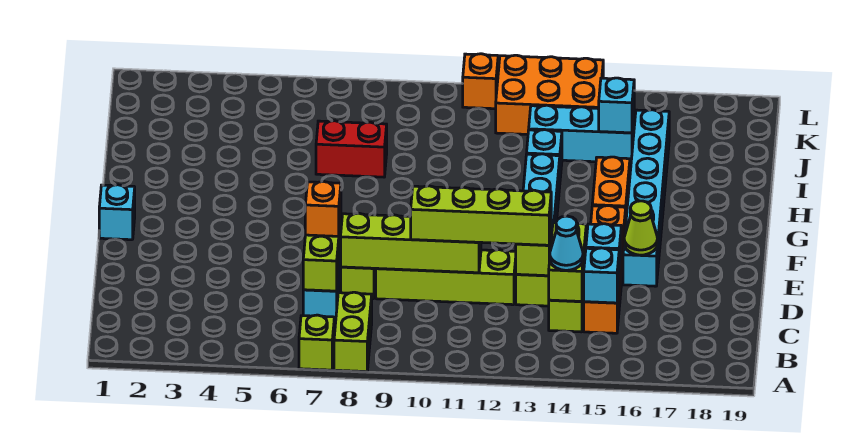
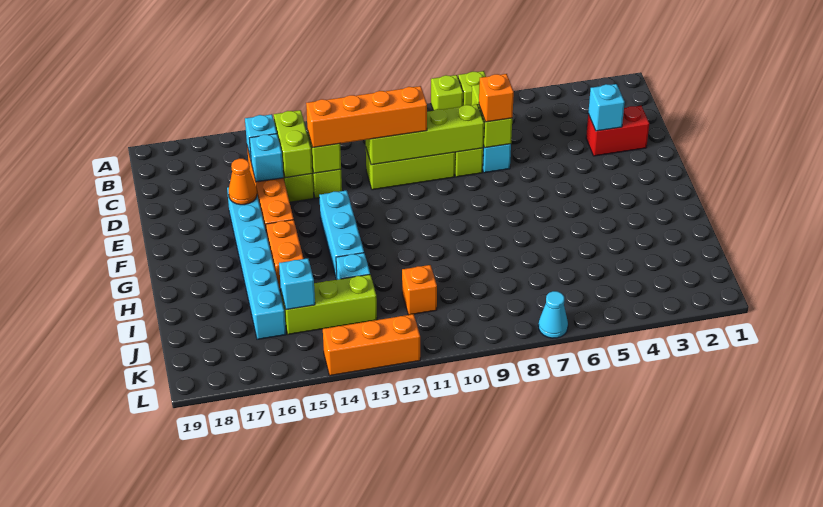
lime brick A8:B8 level 1 -> lime brick A8 level 1
cyan cone C14 level 3 -> cyan cone L7 level 1
lime brick D9:D12 level 1 -> lime brick D9:D11 level 1
lime brick D10:D13 level 3 -> orange brick D10:D13 level 3
lime cone E16 level 2 -> orange cone E16 level 2
cyan brick F1 level 1 -> cyan brick D3 level 2
red brick I7:I8 level 1 -> red brick D2:D3 level 1
cyan brick J13:J15 level 1 -> lime brick J13:J15 level 1
orange brick K12:L14 level 1 -> orange brick L12:L14 level 1
orange brick L11 level 1 -> orange brick J11 level 1

